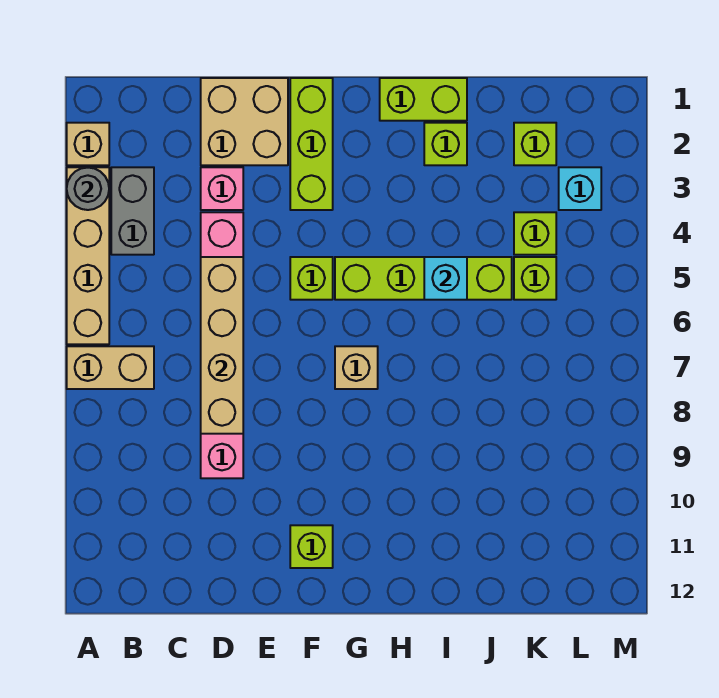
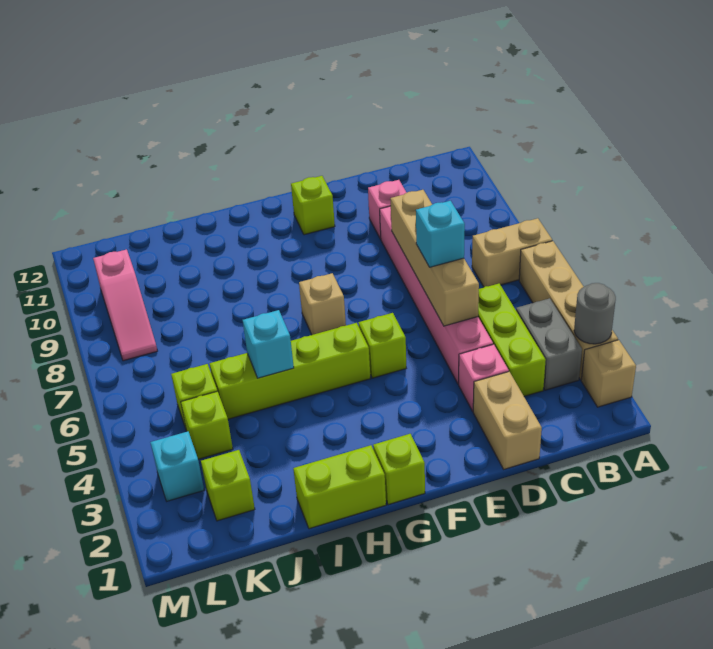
tan brick D1:E2 level 1 -> tan brick D1:D2 level 1
none -> cyan brick D6 level 3
none -> pink brick D10 level 1
lime brick F1:F3 level 1 -> lime brick C3:C5 level 1
lime brick I2 level 1 -> lime brick G1 level 1
none -> pink slope L8:L10 level 1 top 10

